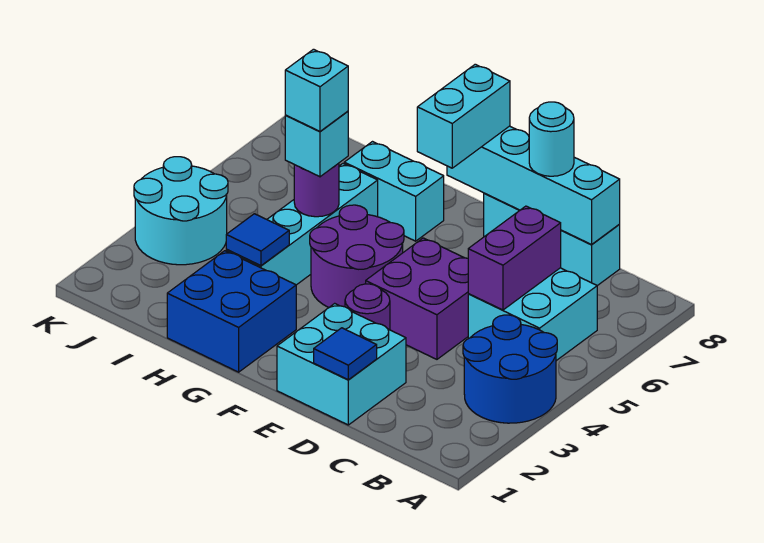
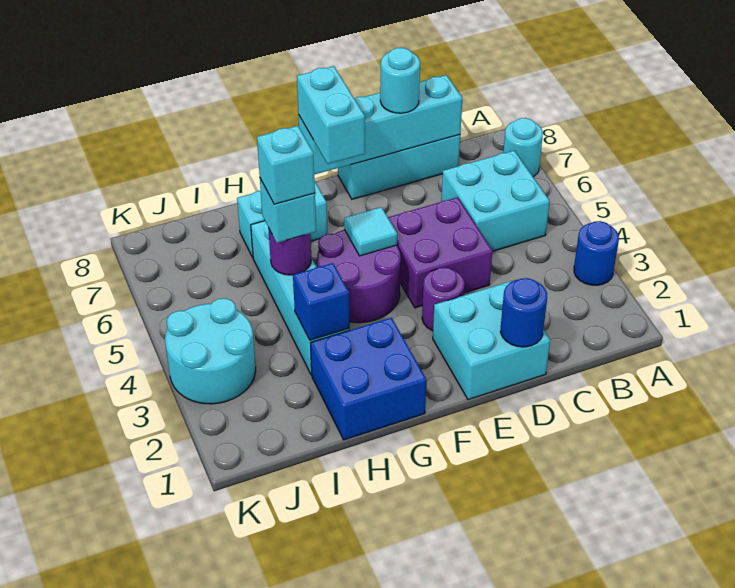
blue round brick A3:B4 level 1 -> blue round brick A3 level 1
none -> cyan round brick A7 level 1
purple brick C5:C6 level 2 -> none
blue tile D1 level 2 -> blue round brick D1 level 2
none -> cyan tile F5 level 2
blue tile H3 level 2 -> blue brick H3 level 2

